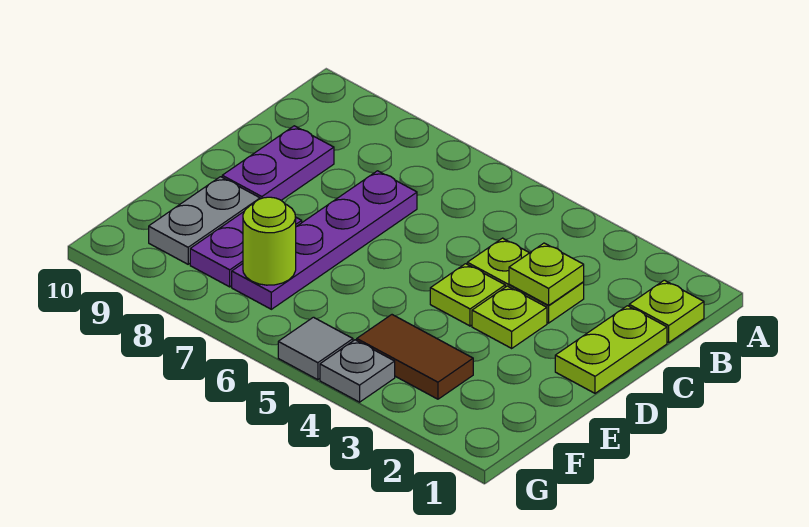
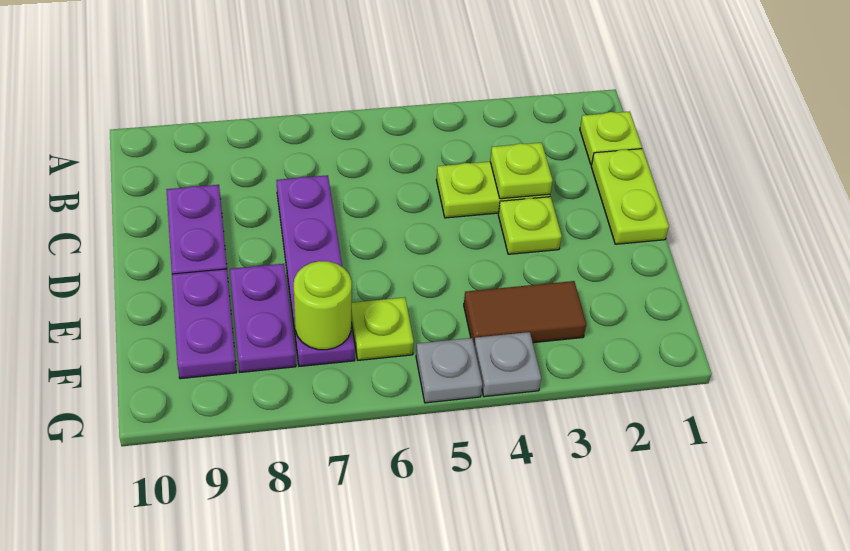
lime plate D4 level 1 -> lime plate F6 level 1
grey plate E9:F9 level 1 -> purple plate E9:F9 level 1
grey tile G5 level 1 -> grey plate G5 level 1

